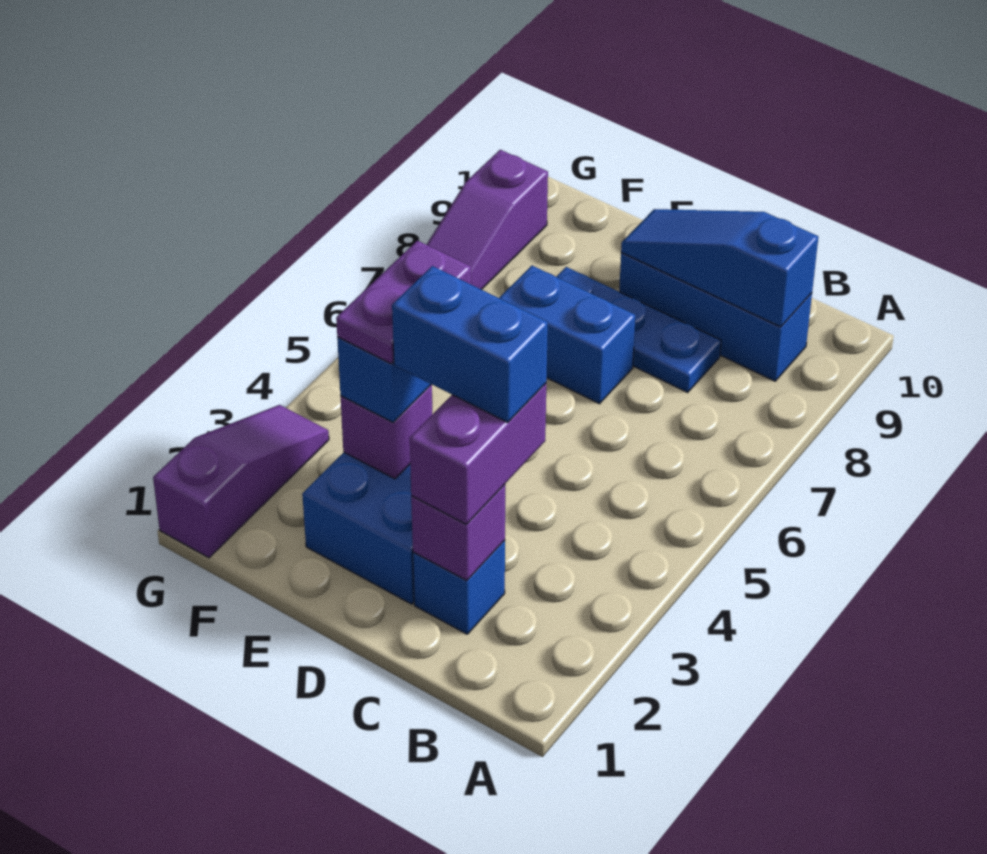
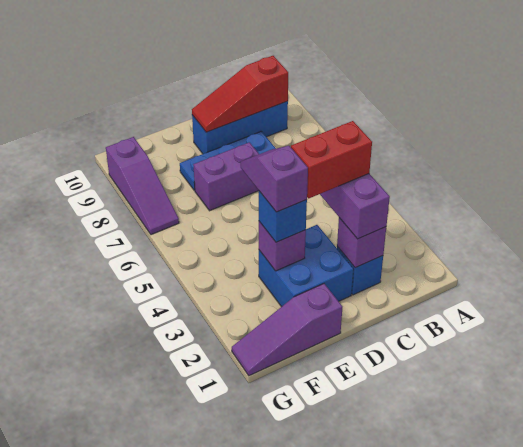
blue slope B9:D9 level 2 top B -> red slope B9:D9 level 2 top B
blue brick C3:D3 level 4 -> red brick C3:D3 level 4
blue brick D7:E7 level 1 -> purple brick D7:E7 level 1
purple plate E3:E4 level 4 -> purple slope E3:E4 level 4 top 3
purple slope G1:G3 level 1 top 1 -> purple slope E1:G1 level 1 top E

